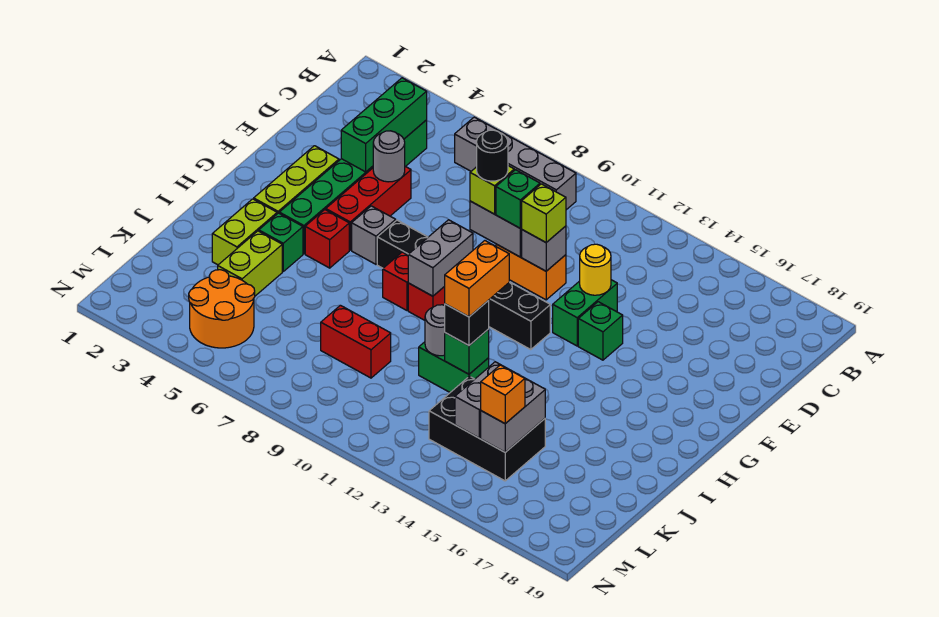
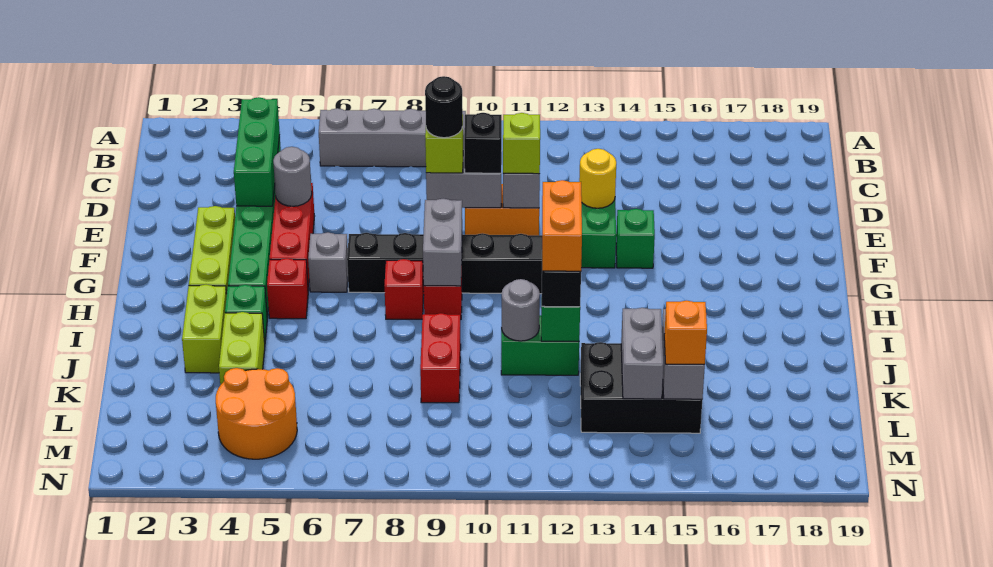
green brick E10 level 3 -> black brick E10 level 3
red brick K8:K9 level 1 -> red brick J9:K9 level 1

